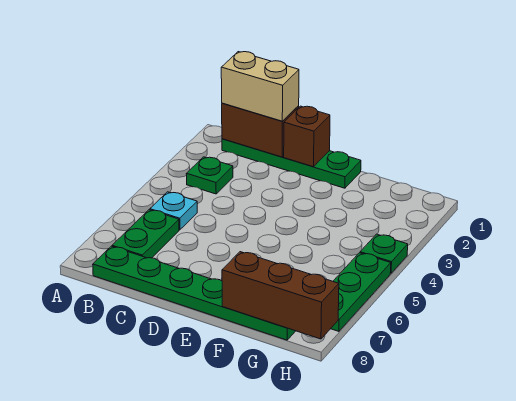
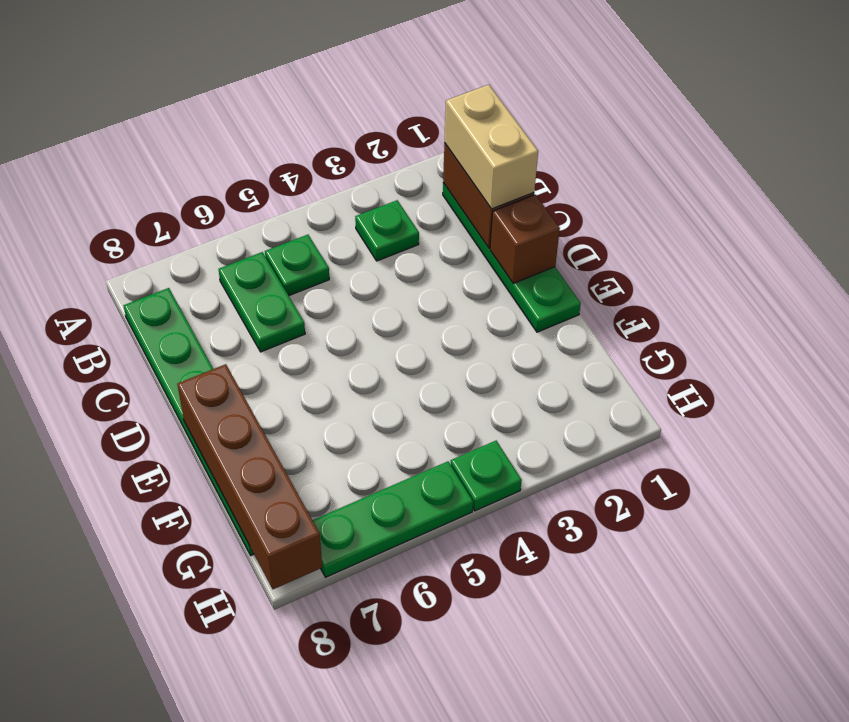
cyan plate B5 level 1 -> green plate B5 level 1
green plate B6:B7 level 1 -> green plate B6:C6 level 1
brown brick F8:H8 level 2 -> brown brick E8:H8 level 2

